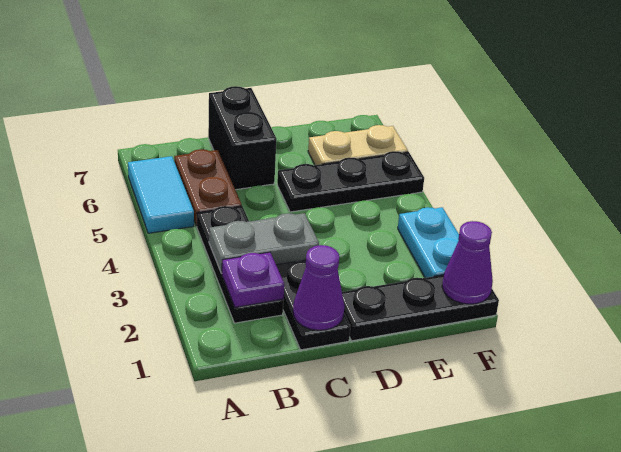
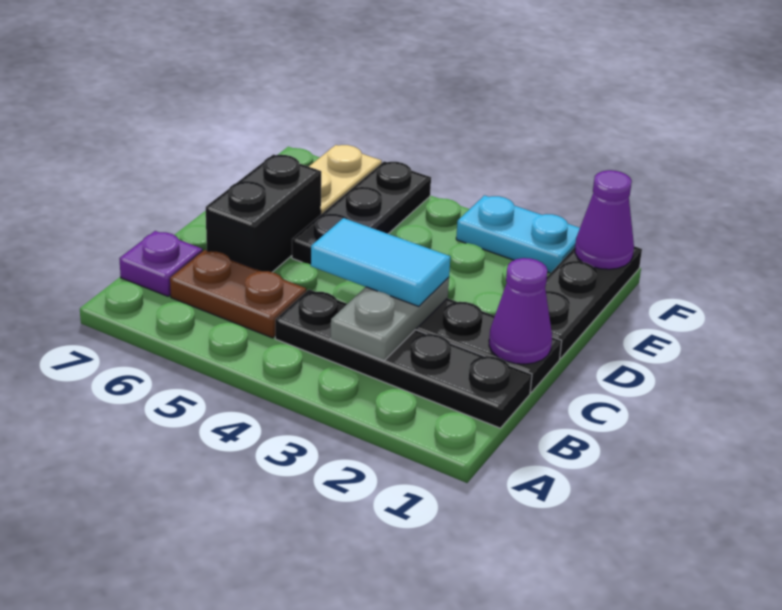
cyan tile A5:A6 level 1 -> cyan tile C3:C4 level 3
black plate B2:B4 level 1 -> black plate B1:B4 level 1
purple plate B2 level 2 -> purple plate B7 level 1
black brick C6:C7 level 1 -> black brick C6:D6 level 1

